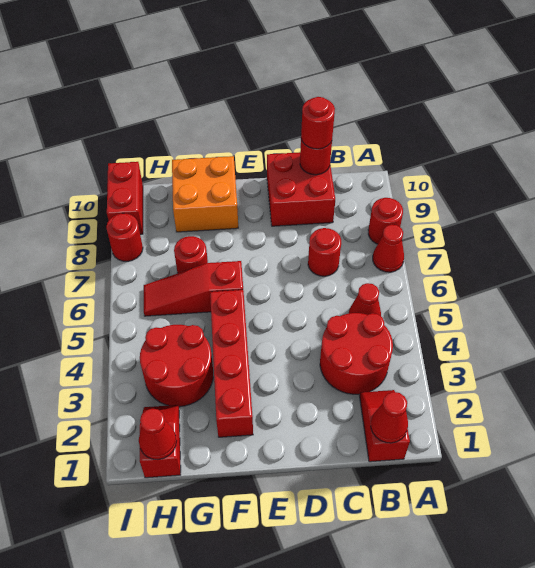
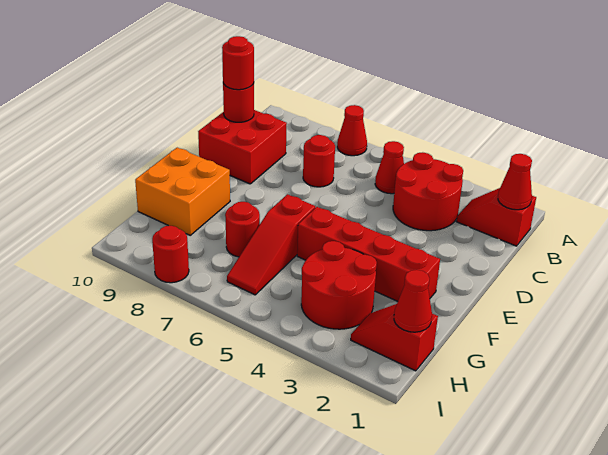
red round brick A8 level 1 -> none
red brick I9:I10 level 1 -> none

